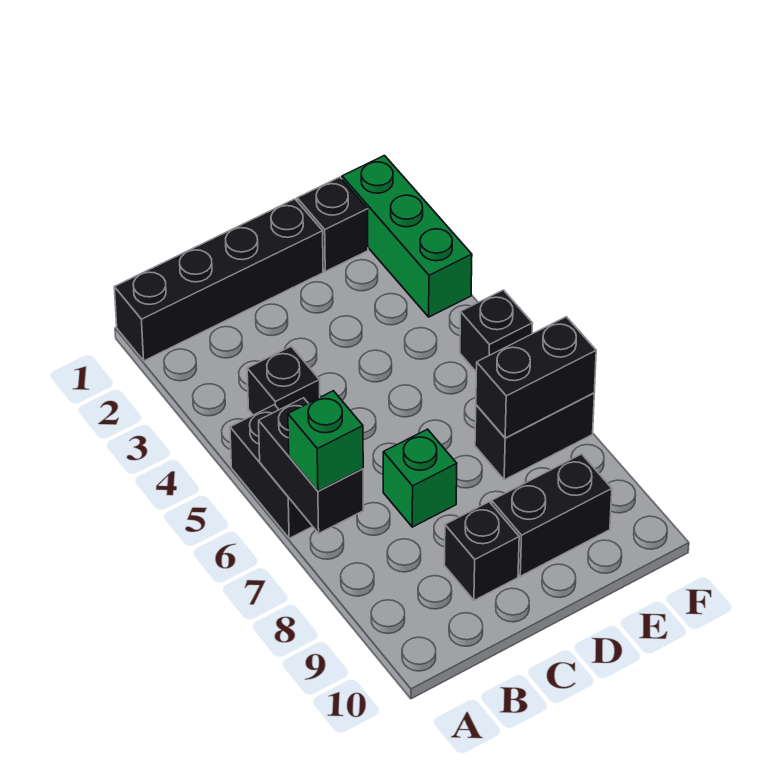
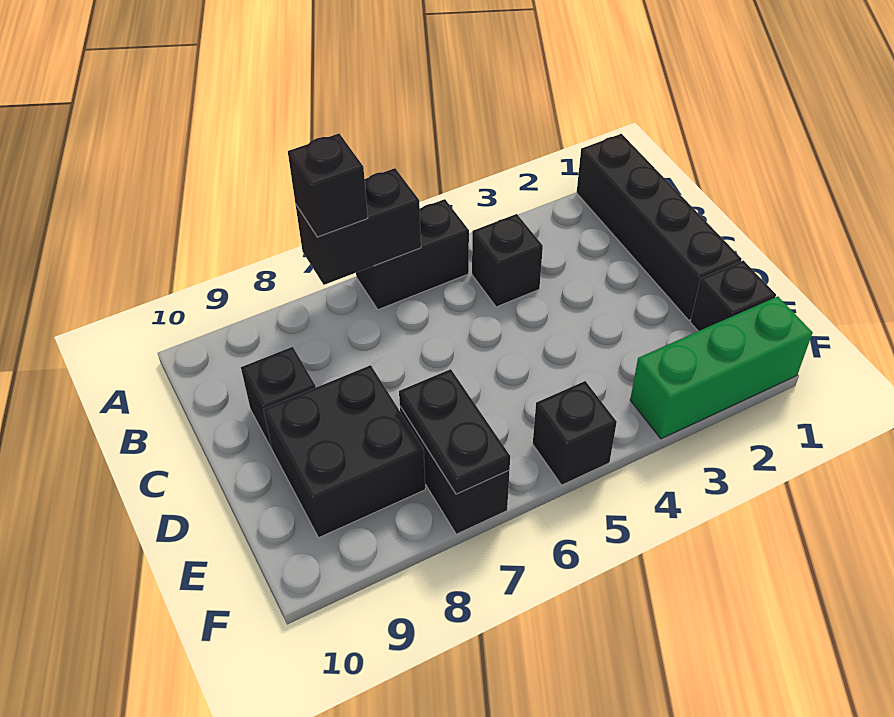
green brick A7 level 3 -> black brick A7 level 3
green brick C7 level 1 -> none
black brick D9:E9 level 1 -> black brick D8:E9 level 1
black brick E7:F7 level 2 -> black plate E7:F7 level 2

